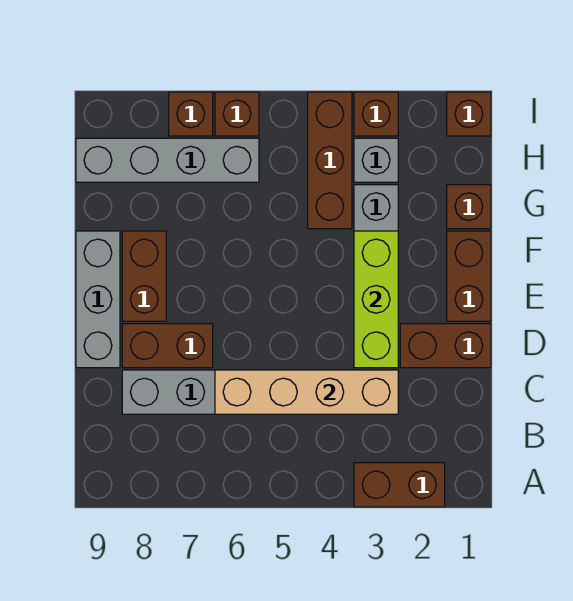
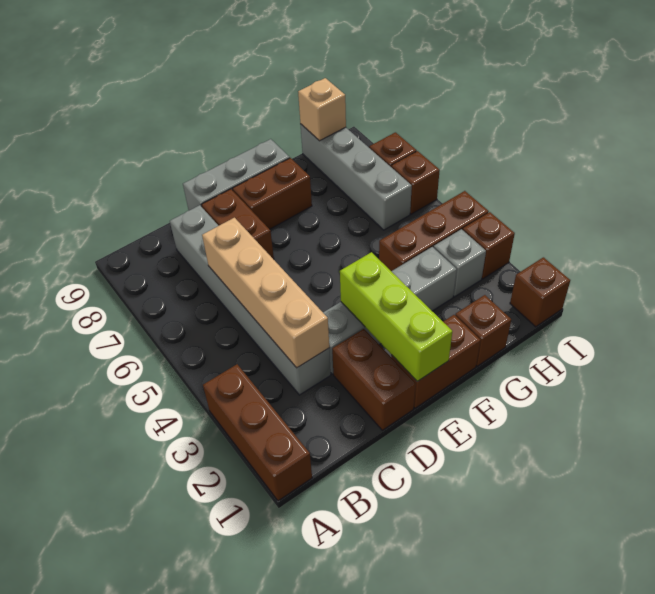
brown brick A2:A3 level 1 -> brown brick A1:A3 level 1
lime brick D3:F3 level 2 -> lime brick E1:E3 level 2
none -> tan brick H9 level 2

